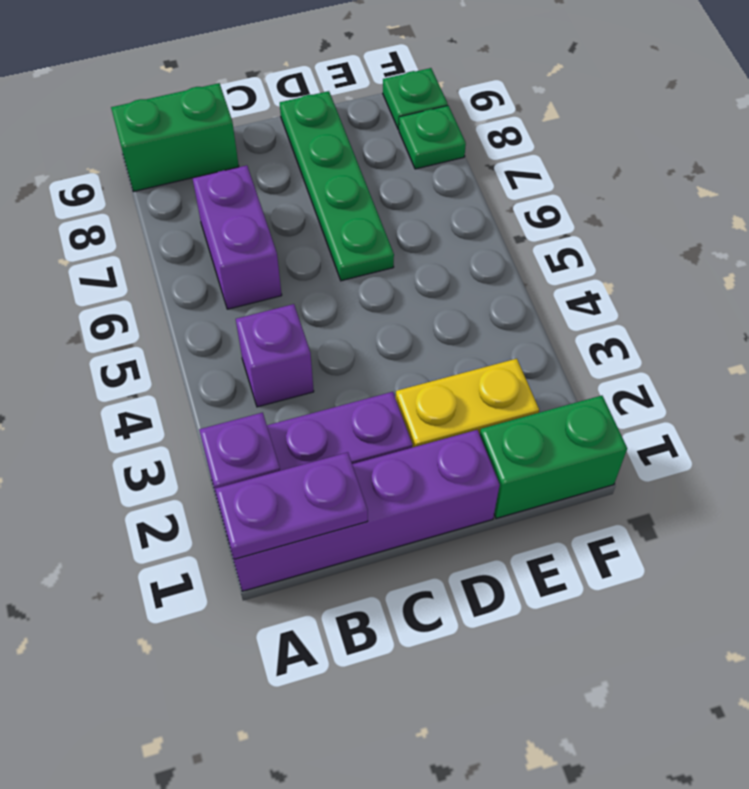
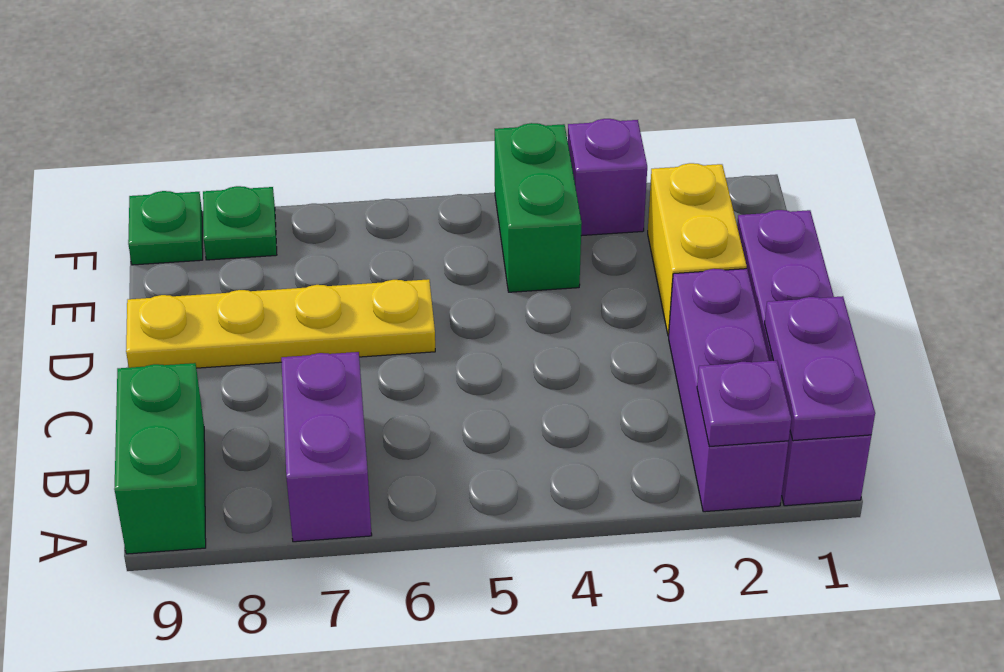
purple brick B4 level 1 -> purple brick F3 level 1
purple brick B6:B7 level 1 -> purple brick A7:B7 level 1
green plate D6:D9 level 1 -> yellow plate D6:D9 level 1
green brick E1:F1 level 1 -> green brick E4:F4 level 1

